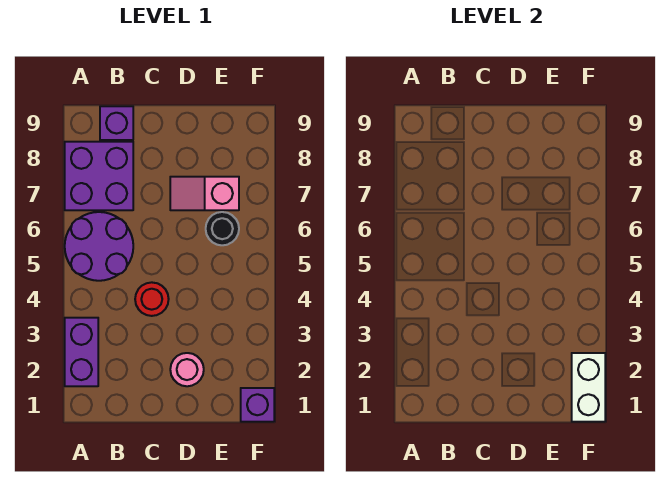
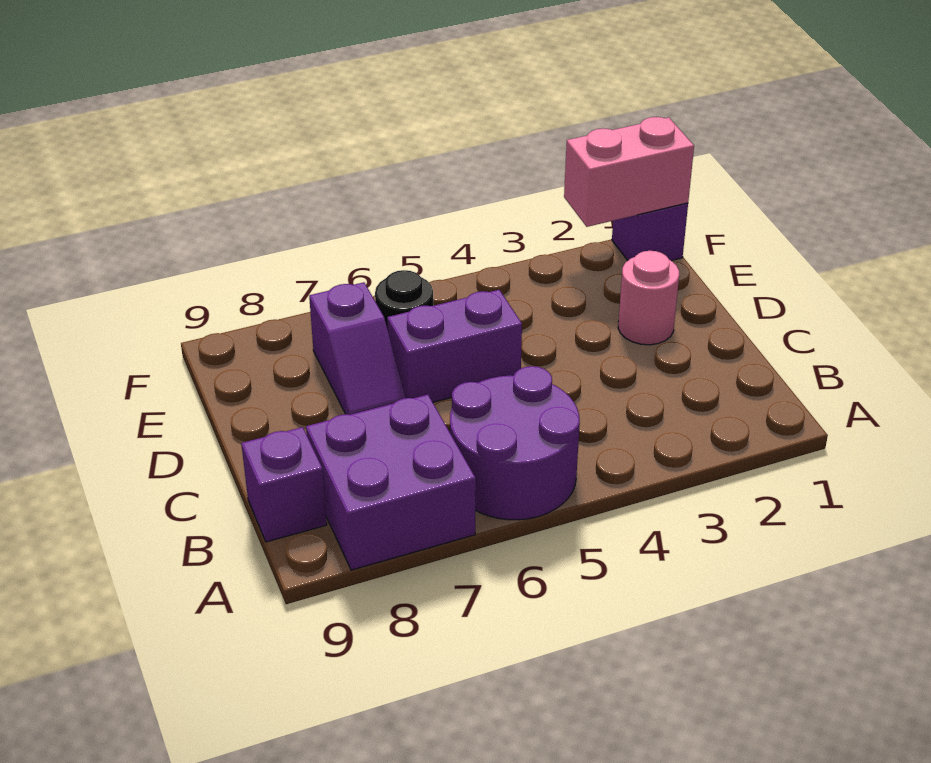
purple brick A2:A3 level 1 -> purple brick D5:D6 level 1
red round brick C4 level 1 -> none
pink slope D7:E7 level 1 top E -> purple slope D7:E7 level 1 top E
white brick F1:F2 level 2 -> pink brick F1:F2 level 2

